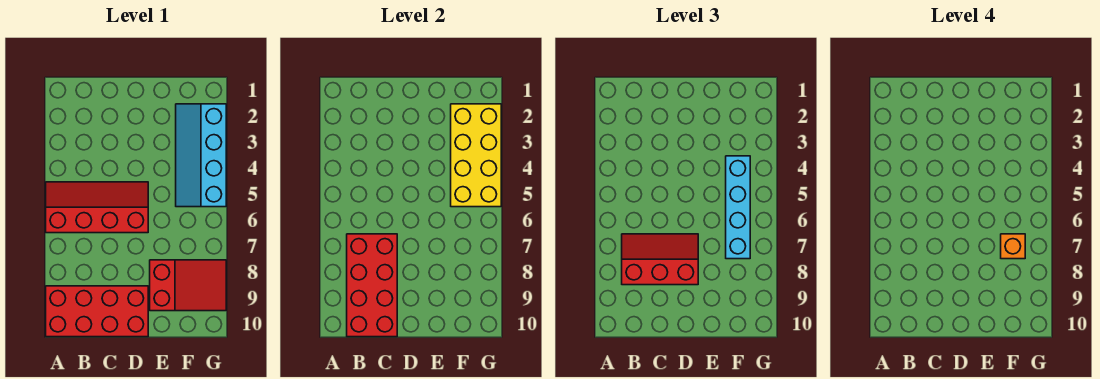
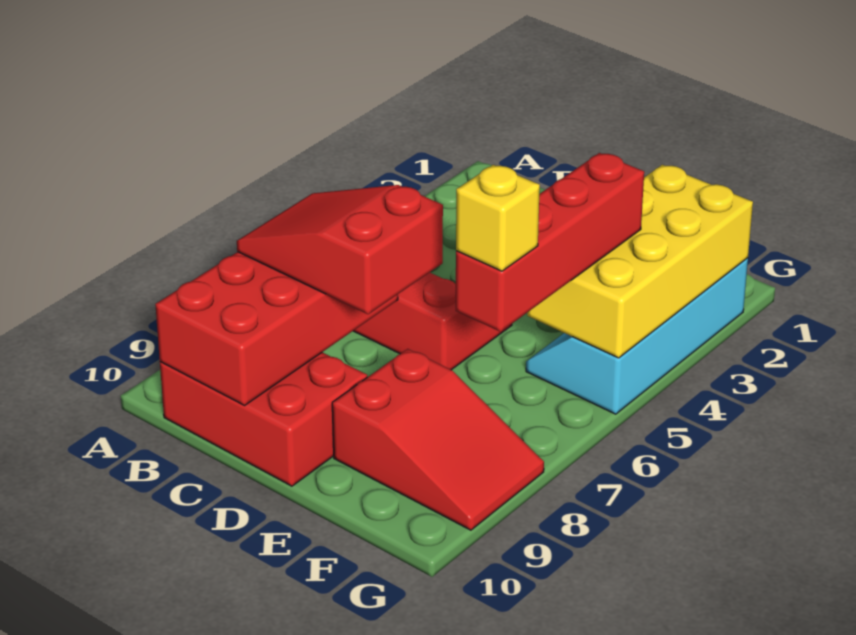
red brick A9:D10 level 1 -> red brick B9:D10 level 1
red slope B7:D8 level 3 top 8 -> red slope B7:D8 level 3 top D
cyan brick F4:F7 level 3 -> red brick F4:F7 level 3
orange brick F7 level 4 -> yellow brick F7 level 4

